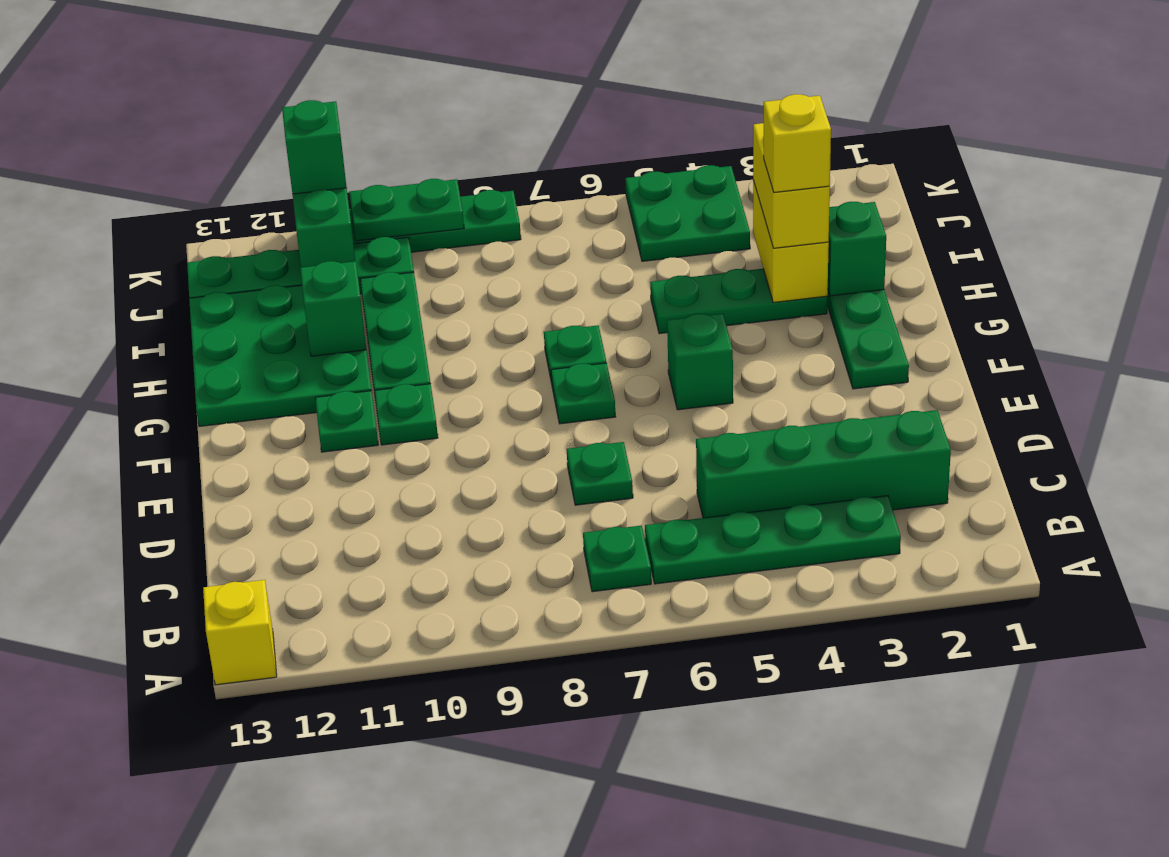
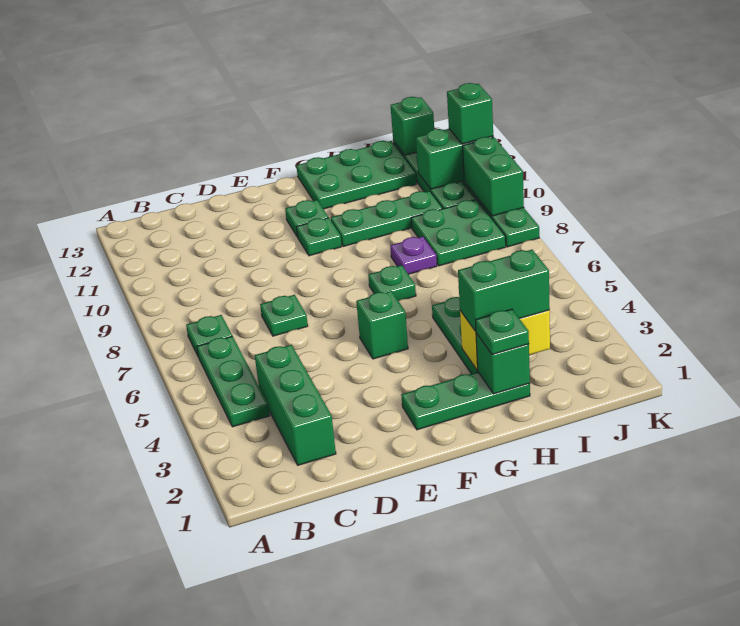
yellow brick A13 level 1 -> none
green plate B3:B6 level 1 -> green plate B4:B6 level 1
green brick C2:C5 level 1 -> green brick C2:C4 level 1
green plate F7 level 1 -> green plate H2 level 3
green plate G11:I13 level 1 -> green plate G12:I13 level 1
yellow brick H3:I3 level 3 -> green brick H3:I3 level 3
yellow brick H3 level 4 -> none
none -> purple plate H8 level 1
green brick H11 level 2 -> green brick J13 level 2
green plate J4:K5 level 1 -> green plate I8:J9 level 1
green plate K9:K10 level 2 -> green brick K9:K10 level 2

